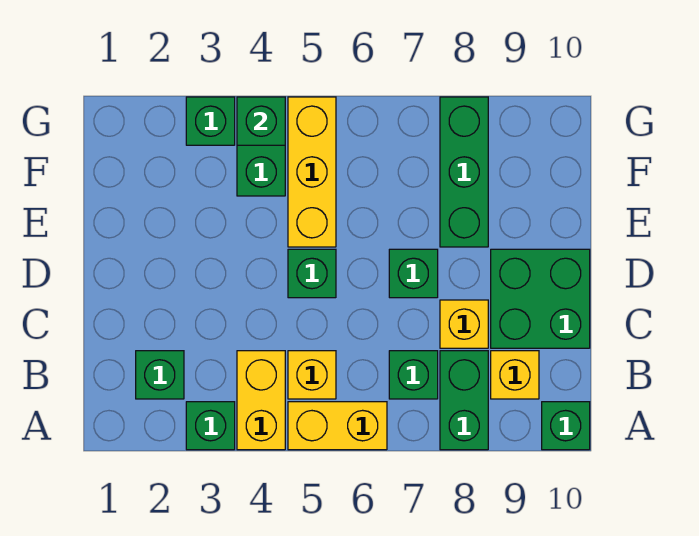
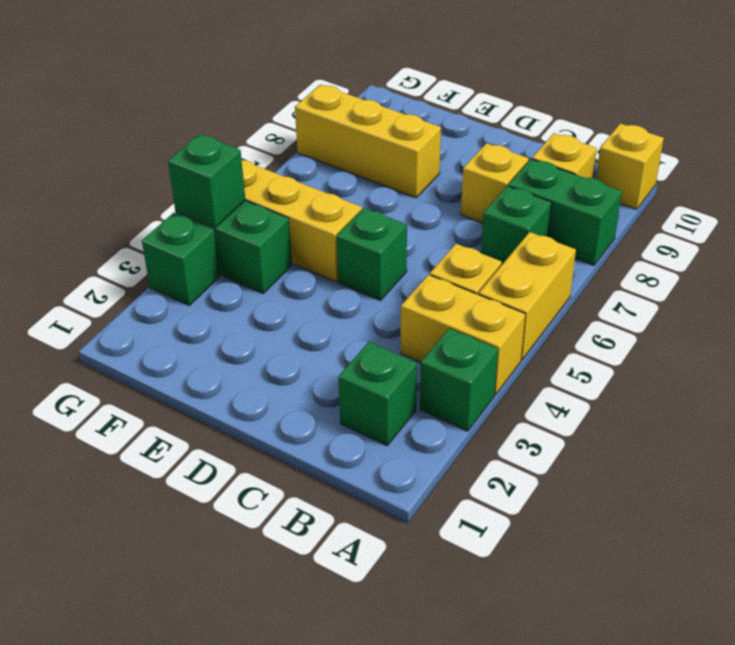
green brick A10 level 1 -> yellow brick A10 level 1
green brick C9:D10 level 1 -> none
green brick D7 level 1 -> none
green brick E8:G8 level 1 -> yellow brick E8:G8 level 1

